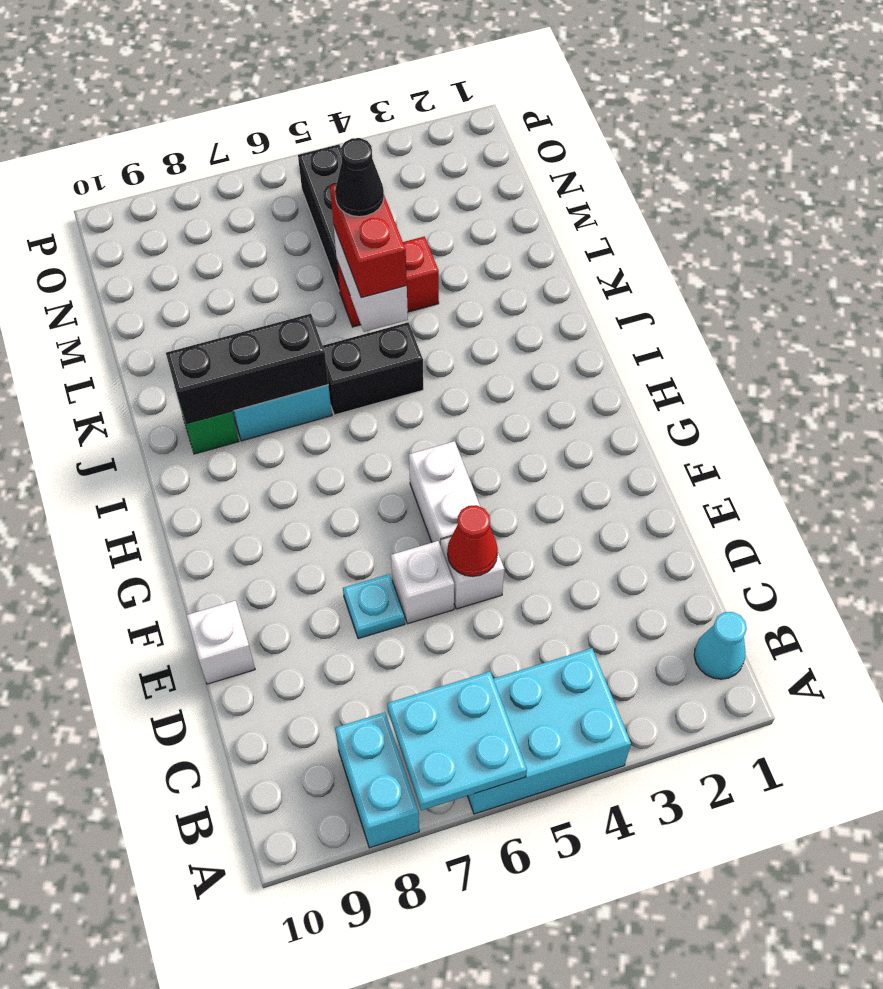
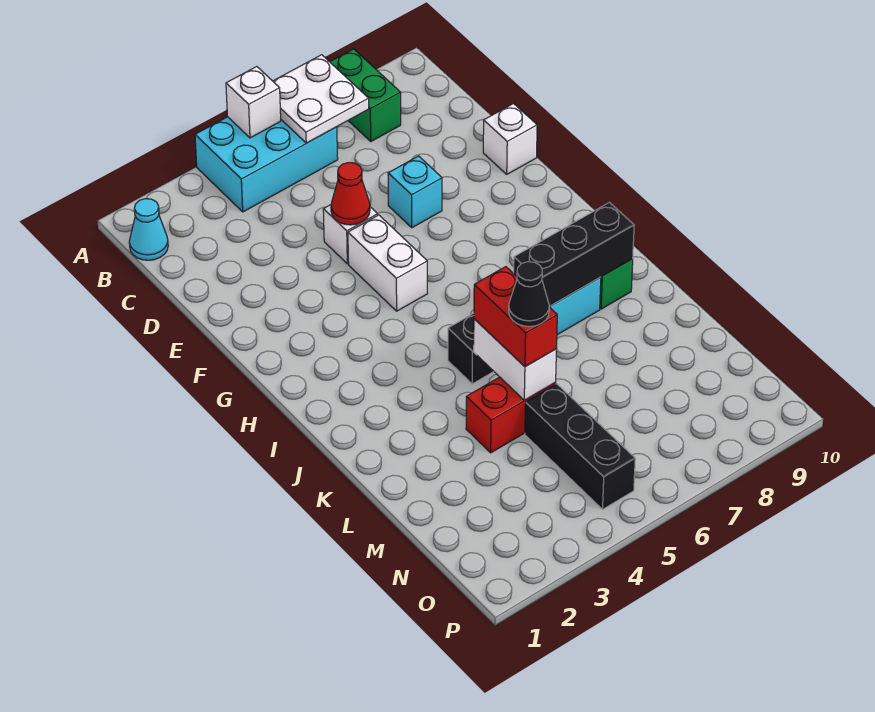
cyan plate A6:B7 level 2 -> white plate A6:B7 level 2
cyan brick A8:B8 level 1 -> green brick A8:B8 level 1
white brick E6 level 1 -> white brick A5 level 2
cyan plate E7 level 1 -> cyan brick E7 level 1

